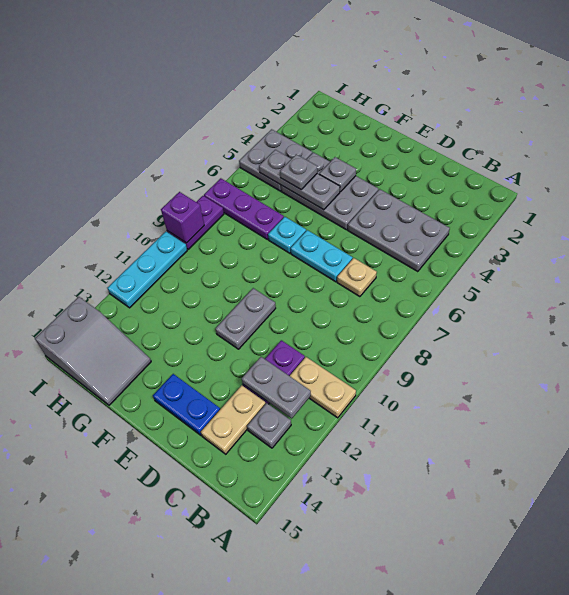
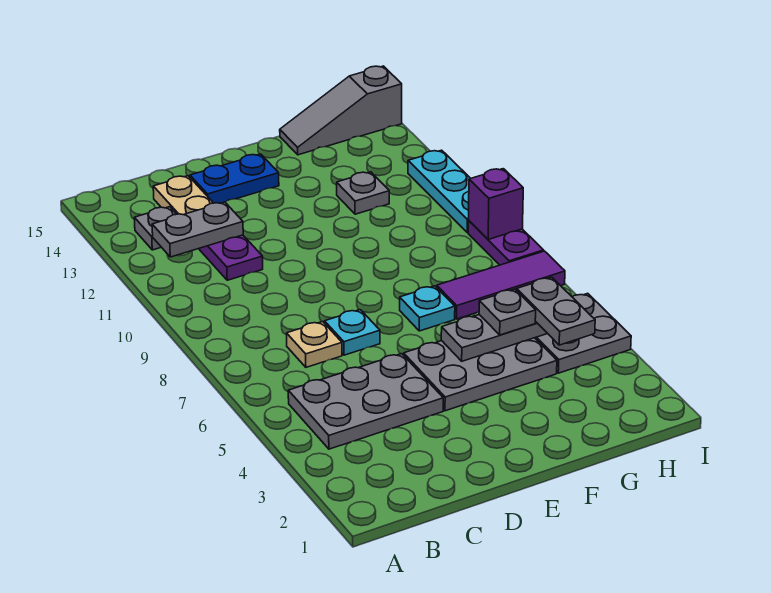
tan plate A11:B11 level 1 -> none
cyan plate D7:E7 level 1 -> cyan plate D7 level 1
grey plate E10:E11 level 1 -> grey plate H4:H5 level 3
grey plate F4 level 2 -> grey plate G12 level 1
purple plate G7:I7 level 1 -> purple tile G7:I7 level 1
grey slope G14:I15 level 1 top I -> grey slope G15:I15 level 1 top I

